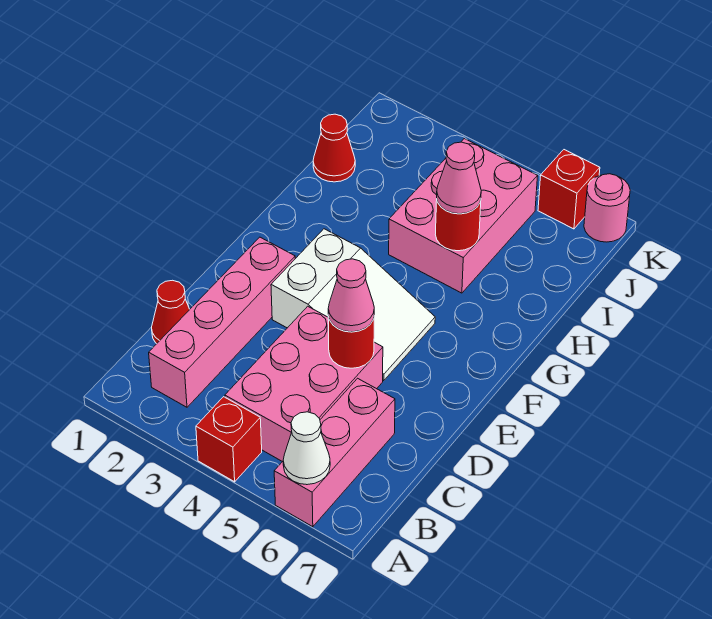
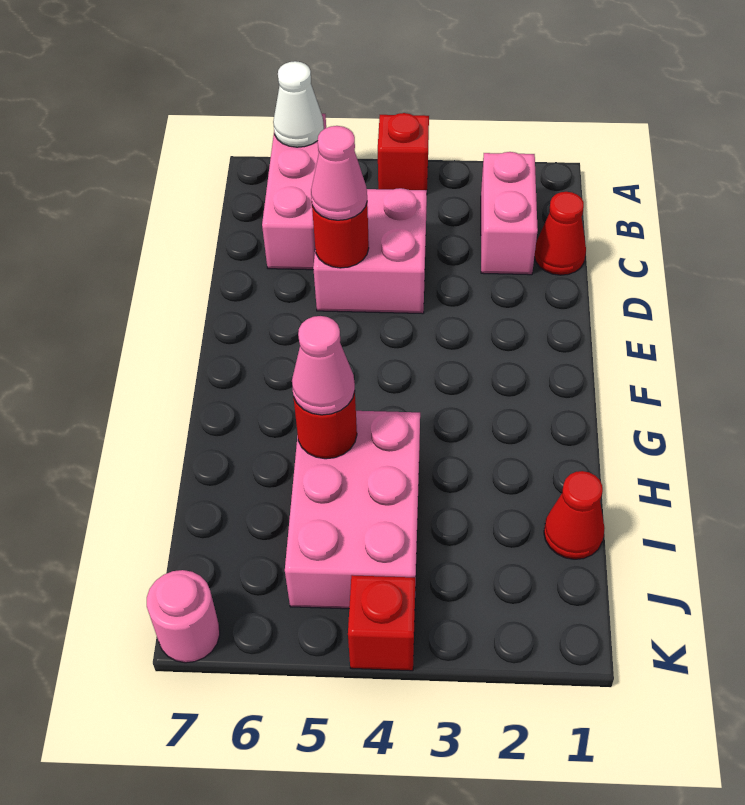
pink brick B2:E2 level 1 -> pink brick B2:C2 level 1
pink brick B4:D5 level 1 -> pink brick C4:D5 level 1
white slope E3:F5 level 1 top 3 -> none
red brick K6 level 1 -> red brick K4 level 1

